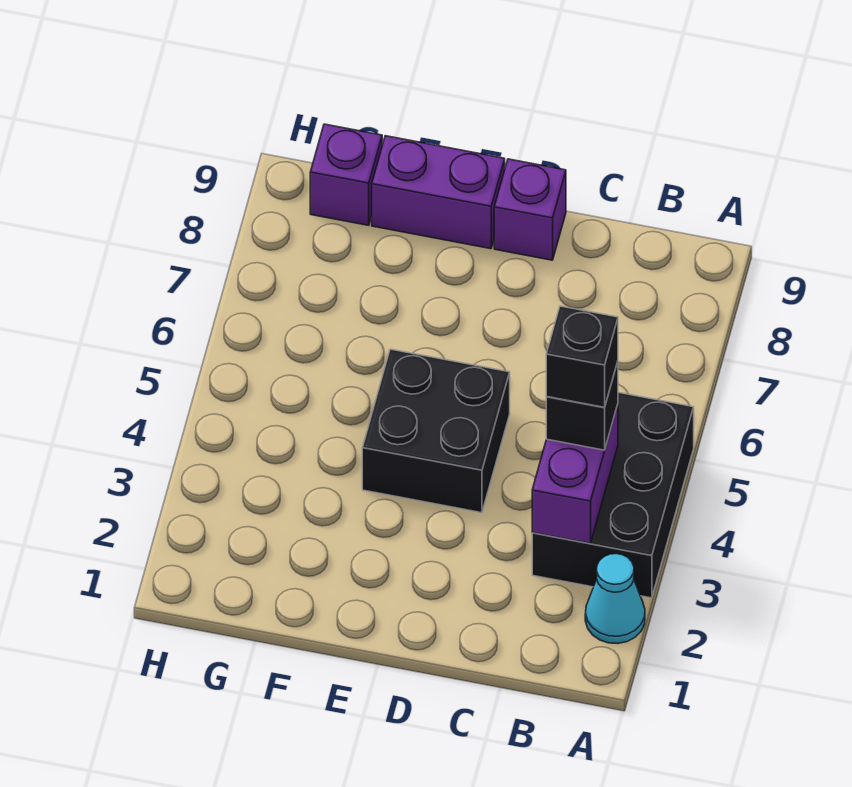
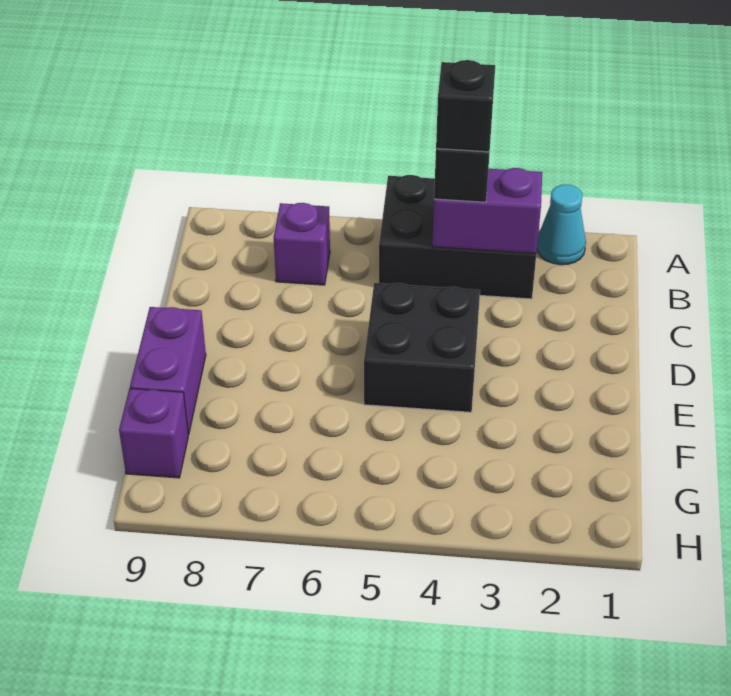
purple brick D9 level 1 -> purple brick B7 level 1

